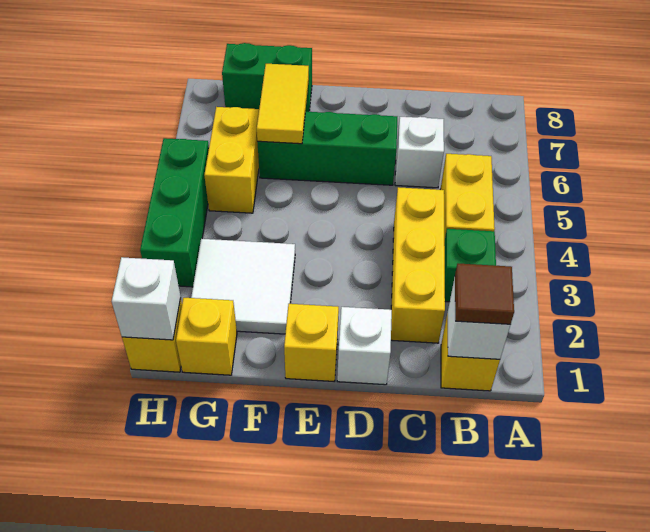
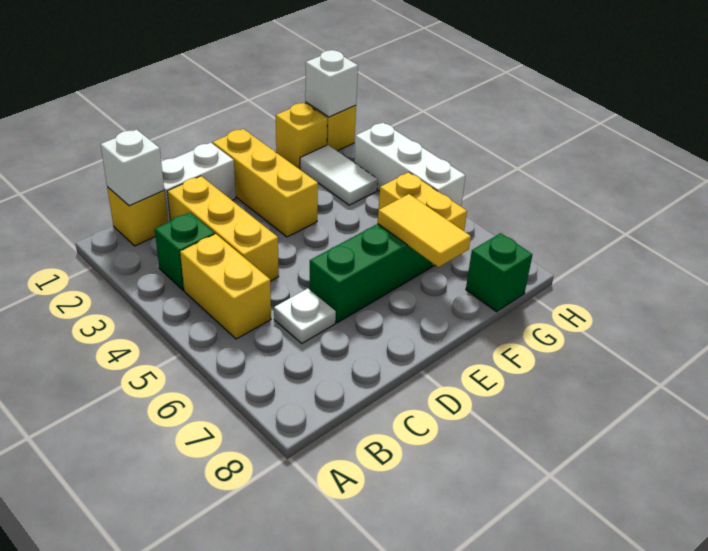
brown tile B1 level 3 -> none
white brick C6 level 1 -> white plate C6 level 1
white brick D1 level 1 -> white brick C1:D1 level 1
yellow brick E1 level 1 -> yellow brick E1:E3 level 1
white tile F2:G3 level 1 -> white tile G2:G3 level 1
green brick F8:G8 level 1 -> green brick G8 level 1
green brick H3:H5 level 1 -> white brick H3:H5 level 1

